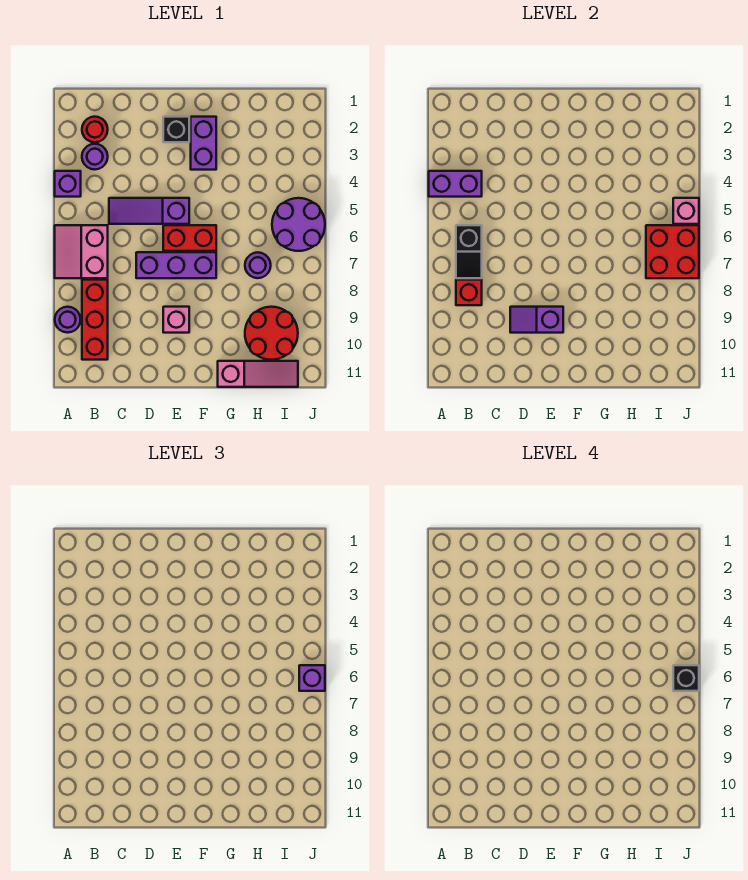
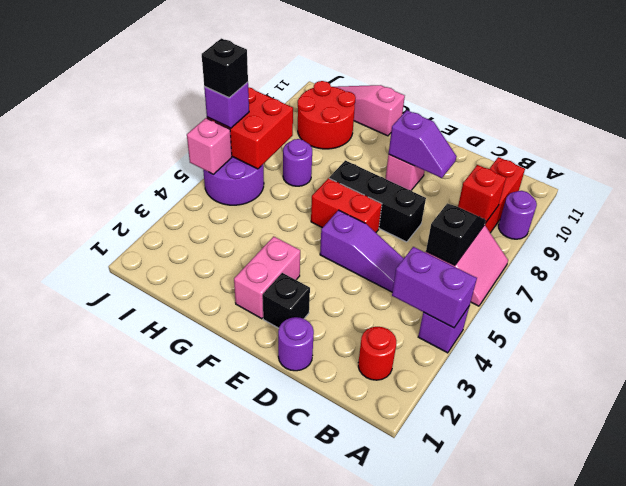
purple round brick B3 level 1 -> purple round brick D1 level 1
purple brick D7:F7 level 1 -> black brick D7:F7 level 1
purple brick F2:F3 level 1 -> pink brick F2:F3 level 1

